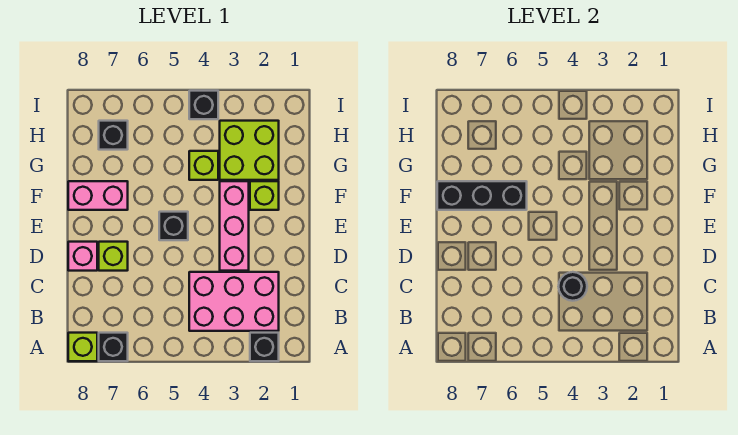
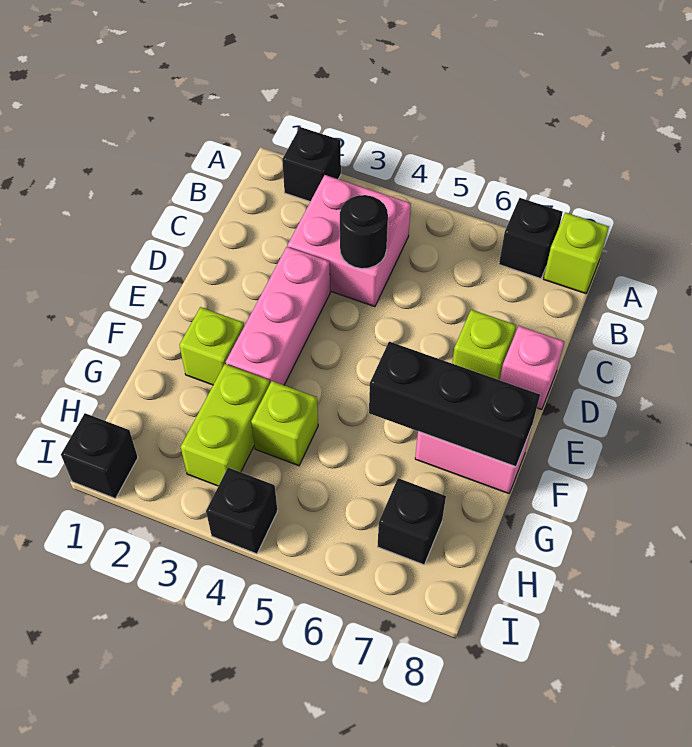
pink brick B2:C4 level 1 -> pink brick B3:C4 level 1
black brick E5 level 1 -> black brick I1 level 1
lime brick G2:H3 level 1 -> lime brick G3:H3 level 1

